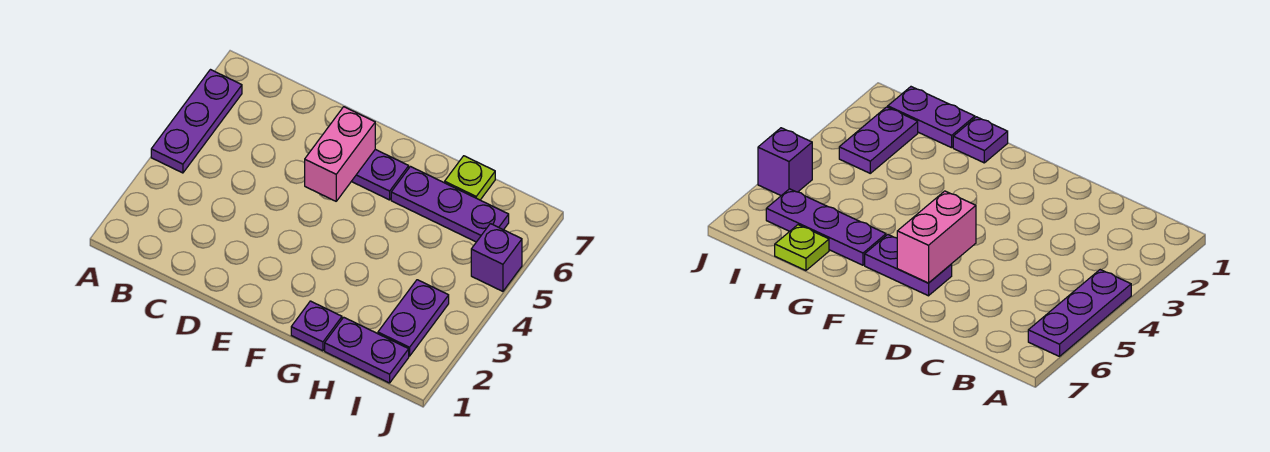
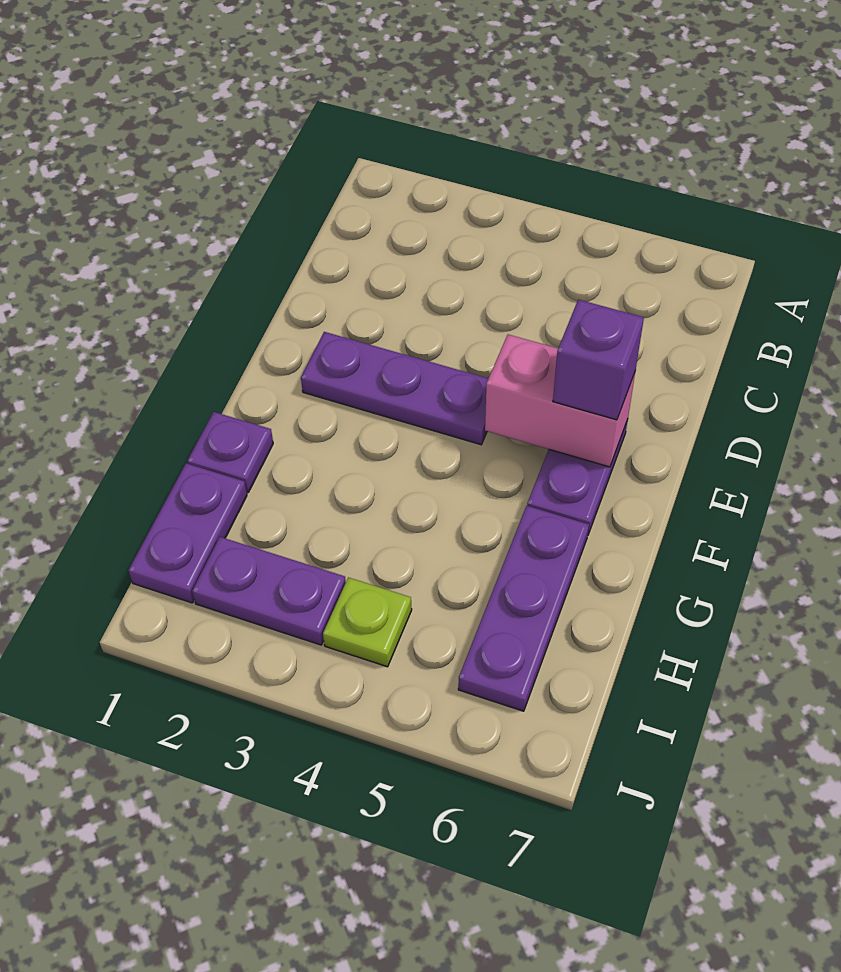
purple plate A4:A6 level 1 -> purple plate E2:E4 level 1
lime plate H7 level 1 -> lime plate I4 level 1
purple brick J5 level 1 -> purple brick E6 level 3

